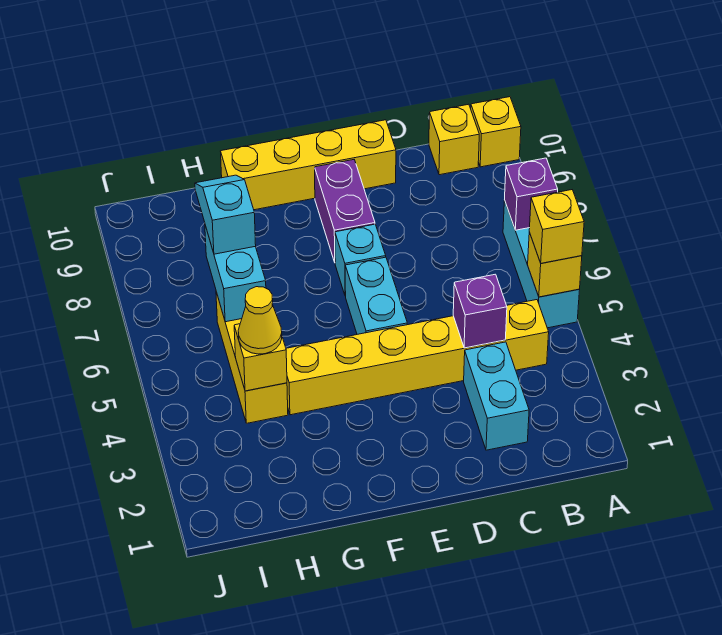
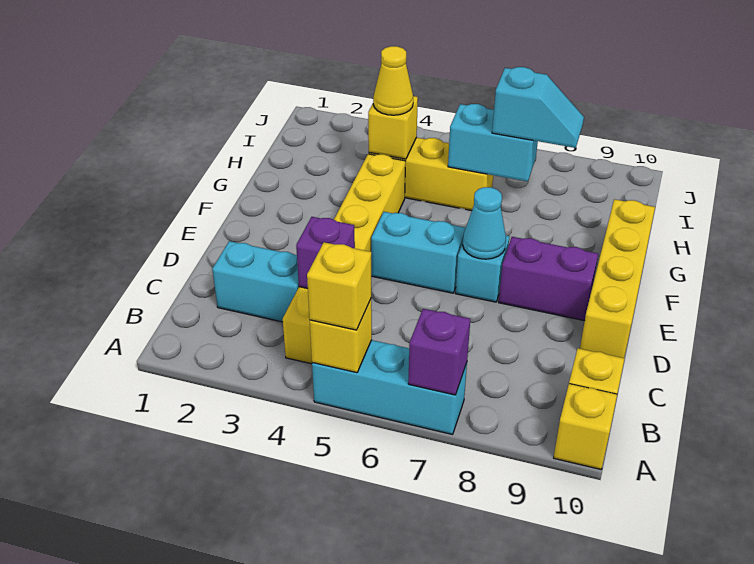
none -> cyan cone E7 level 2

